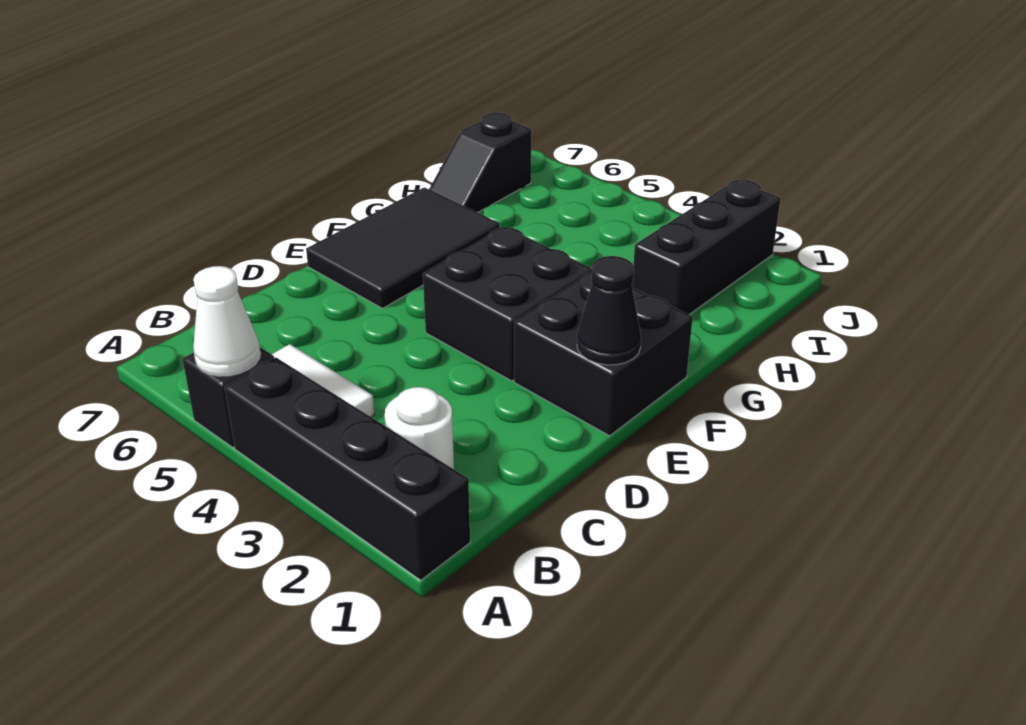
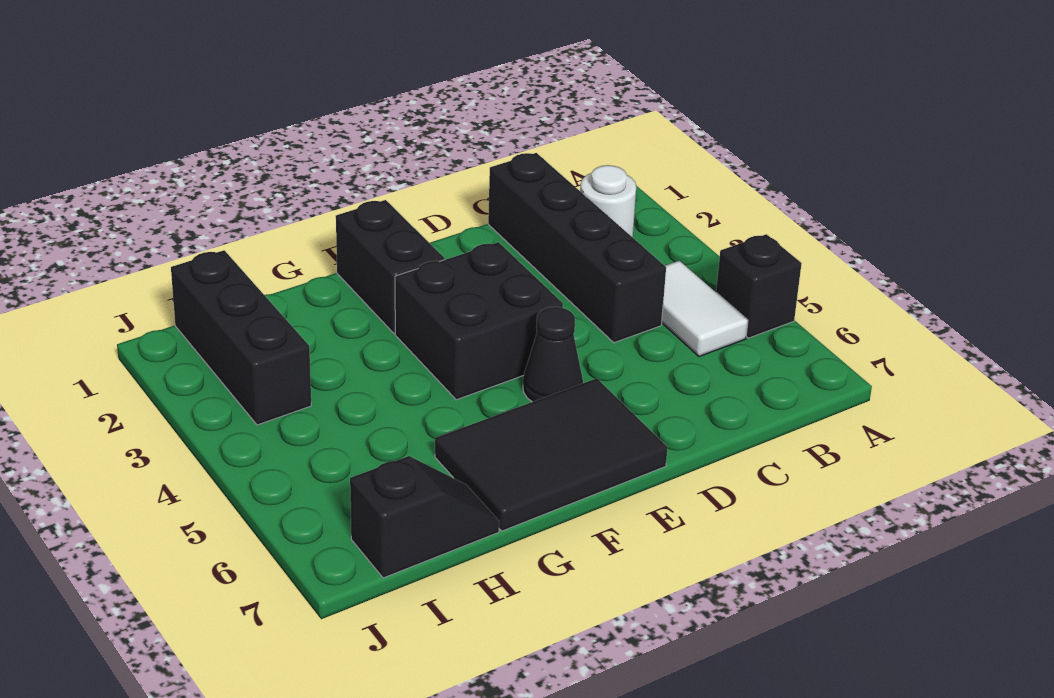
black brick A1:A4 level 1 -> black brick C1:C4 level 1
white cone A5 level 2 -> none
black brick E1:F2 level 1 -> black brick F1:F2 level 1
black cone E1 level 2 -> black cone E5 level 1
black brick H2:J2 level 1 -> black brick I1:I3 level 1

